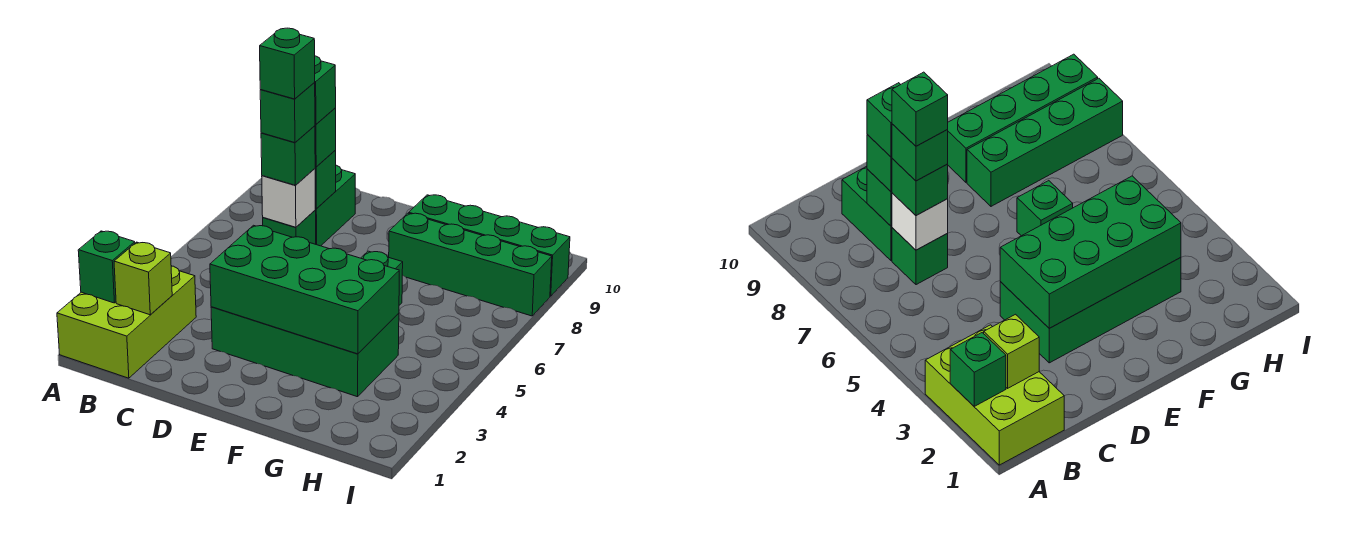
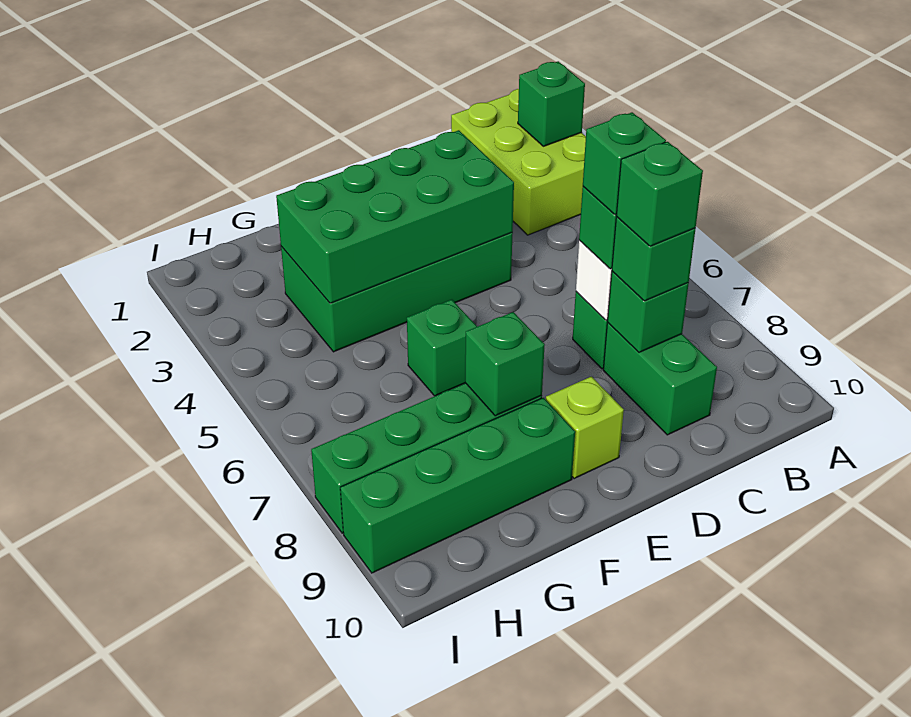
lime brick B2 level 2 -> lime brick E9 level 1
green brick C7 level 5 -> green brick F8 level 2

